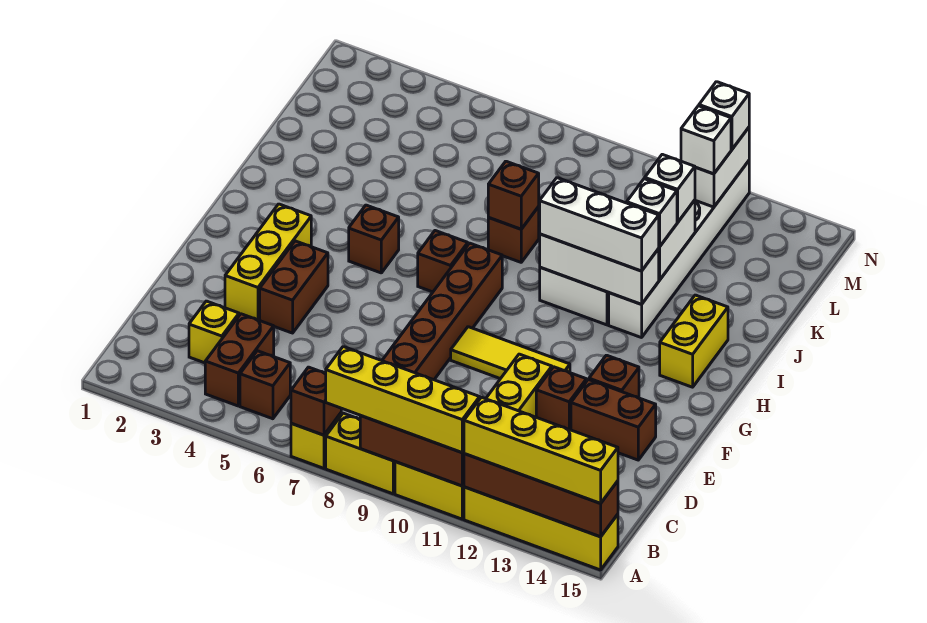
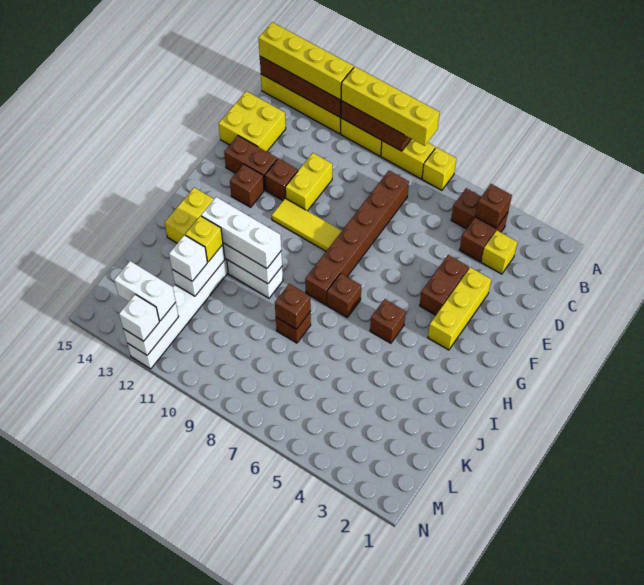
brown brick A7 level 2 -> brown brick B4 level 2
none -> yellow brick C14:D15 level 1
white brick J12 level 3 -> yellow brick J12 level 3
white brick M12 level 3 -> white brick M12:M13 level 3

